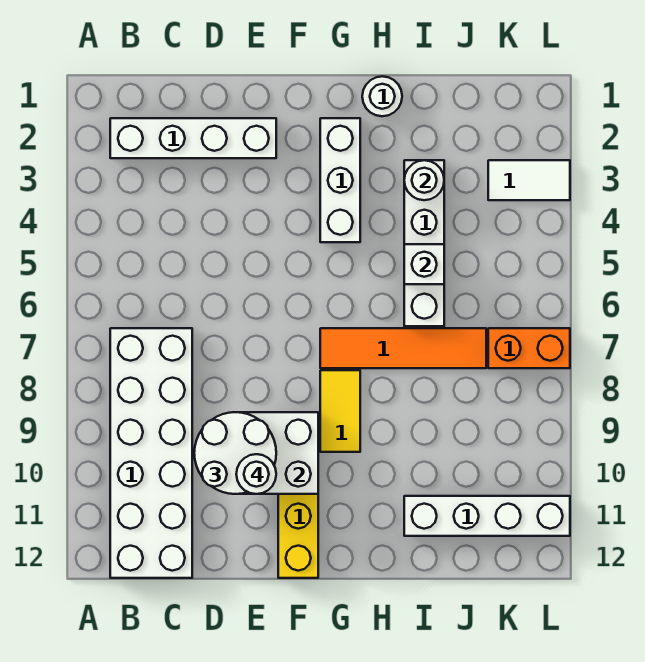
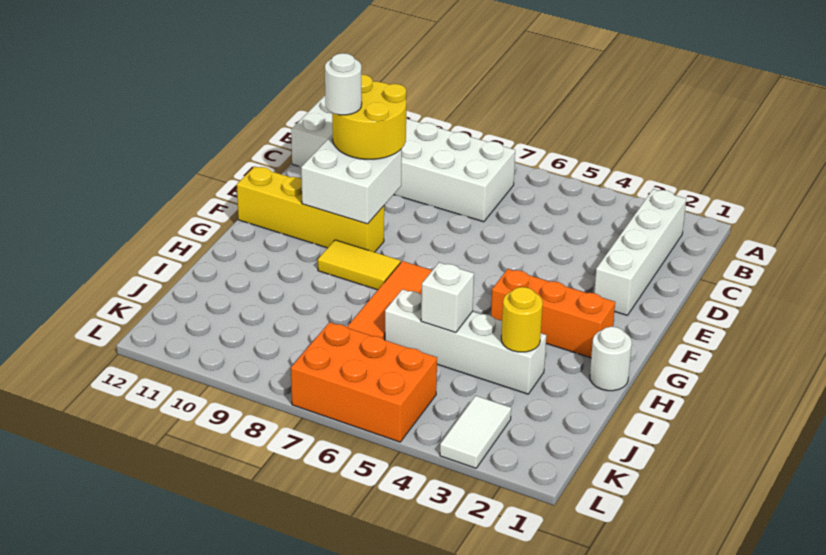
white round brick D9:E10 level 3 -> yellow round brick D9:E10 level 3
white brick G2:G4 level 1 -> orange brick G2:G4 level 1
white round brick I3 level 2 -> yellow round brick I3 level 2
white brick I11:L11 level 1 -> none
orange brick K7:L7 level 1 -> orange brick K5:L7 level 1

